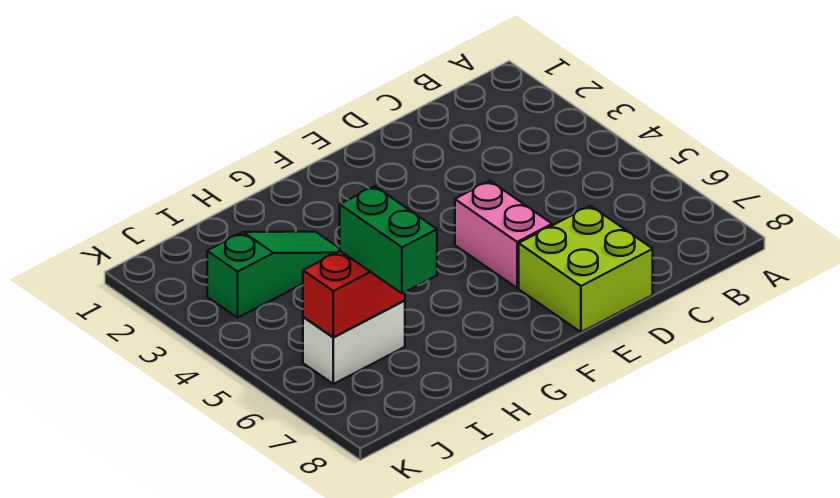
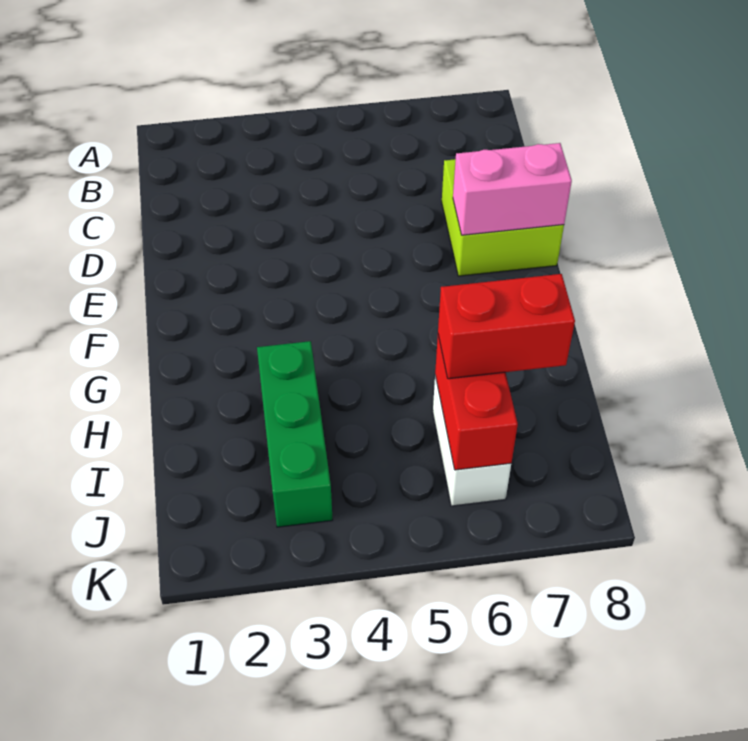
pink brick E5:E6 level 1 -> pink brick E7:E8 level 2
green slope H3:J3 level 1 top J -> green brick H3:J3 level 1
green brick I6:I7 level 3 -> red brick I6:I7 level 3

